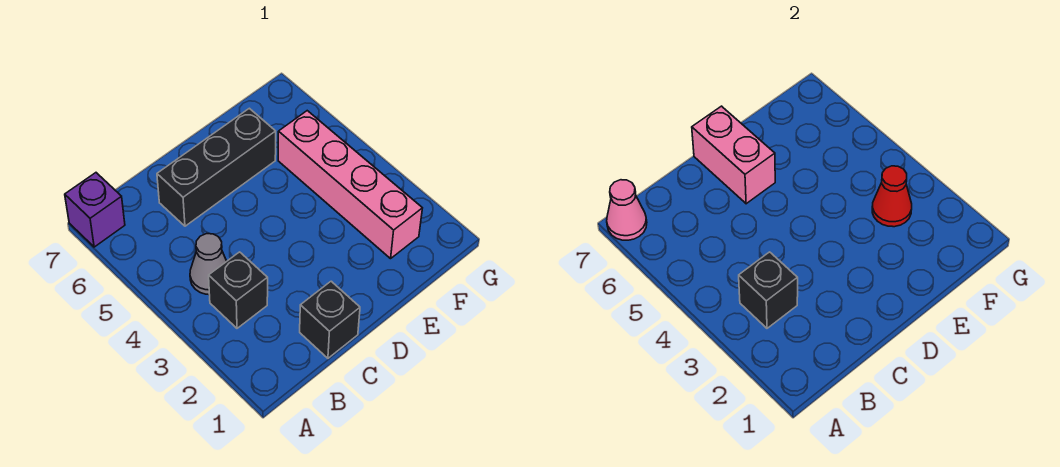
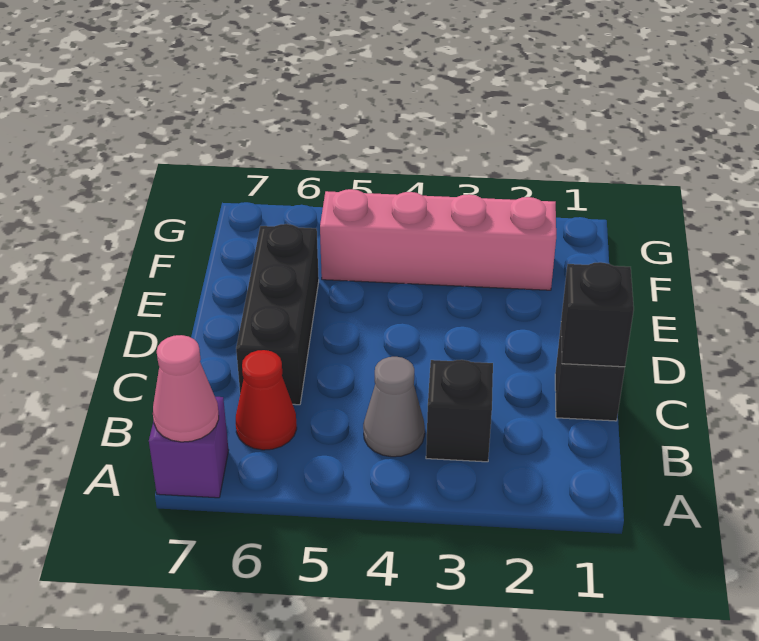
black brick B3 level 2 -> black brick C1 level 2
pink brick D6:D7 level 2 -> none
red cone F3 level 2 -> red cone B6 level 1

